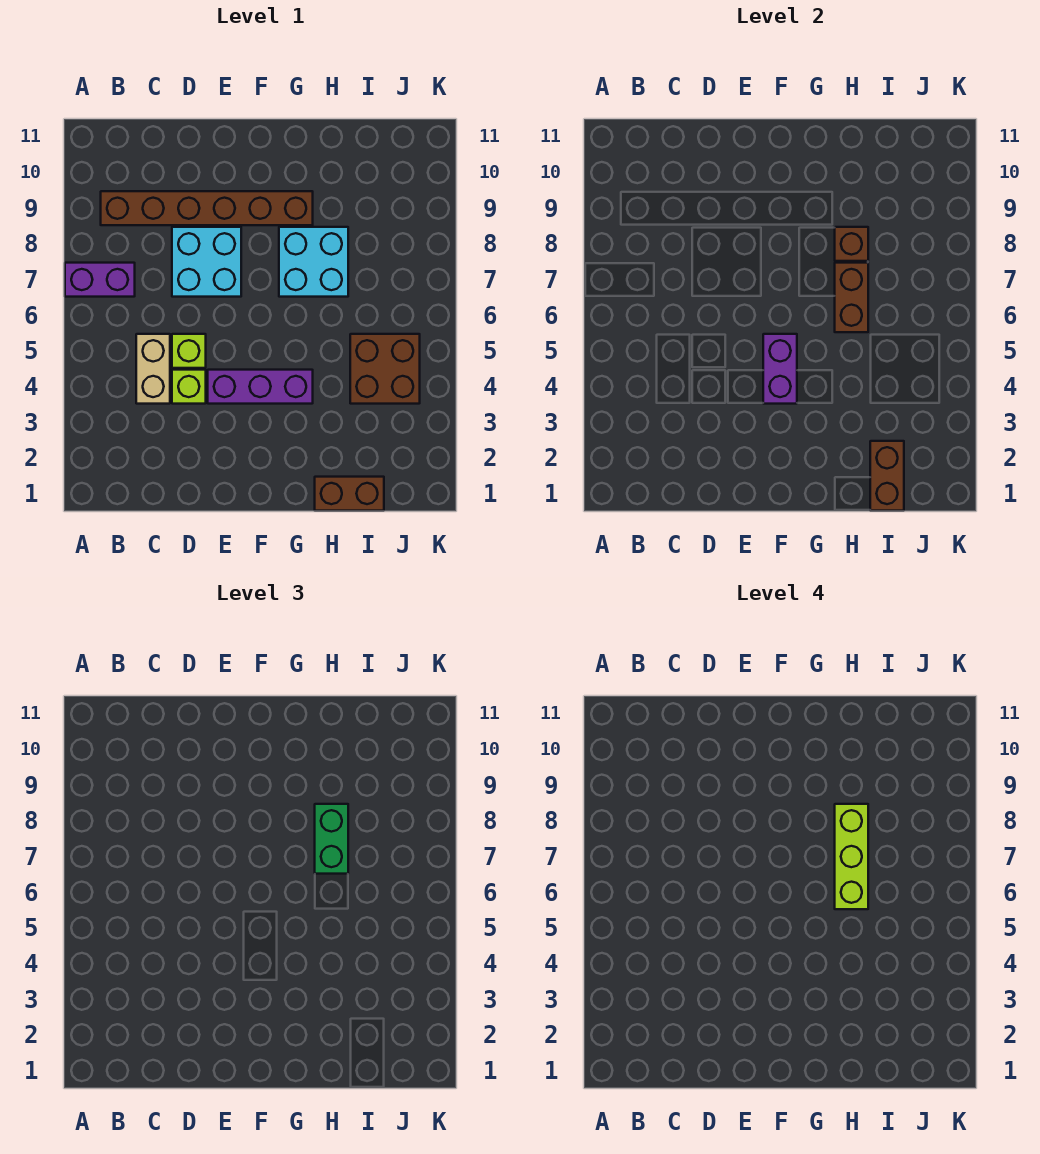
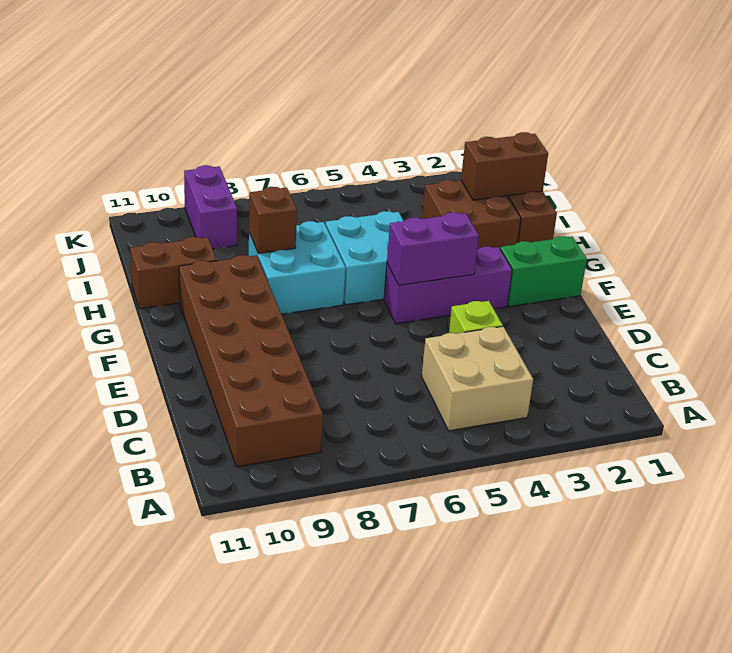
purple brick A7:B7 level 1 -> purple brick J9:K9 level 1
brown brick B9:G9 level 1 -> brown brick B9:G10 level 1
tan brick C4:C5 level 1 -> tan brick B4:C5 level 1
lime brick D5 level 1 -> none
cyan brick D7:E8 level 1 -> cyan brick G5:H6 level 1
purple brick E4:G4 level 1 -> purple brick F3:F5 level 1
brown brick H6:H7 level 2 -> brown brick H10:H11 level 1
lime brick H6:H8 level 4 -> none
green brick H7:H8 level 3 -> green brick F1:F2 level 1
brown brick I4:J5 level 1 -> brown brick H2:I3 level 1

